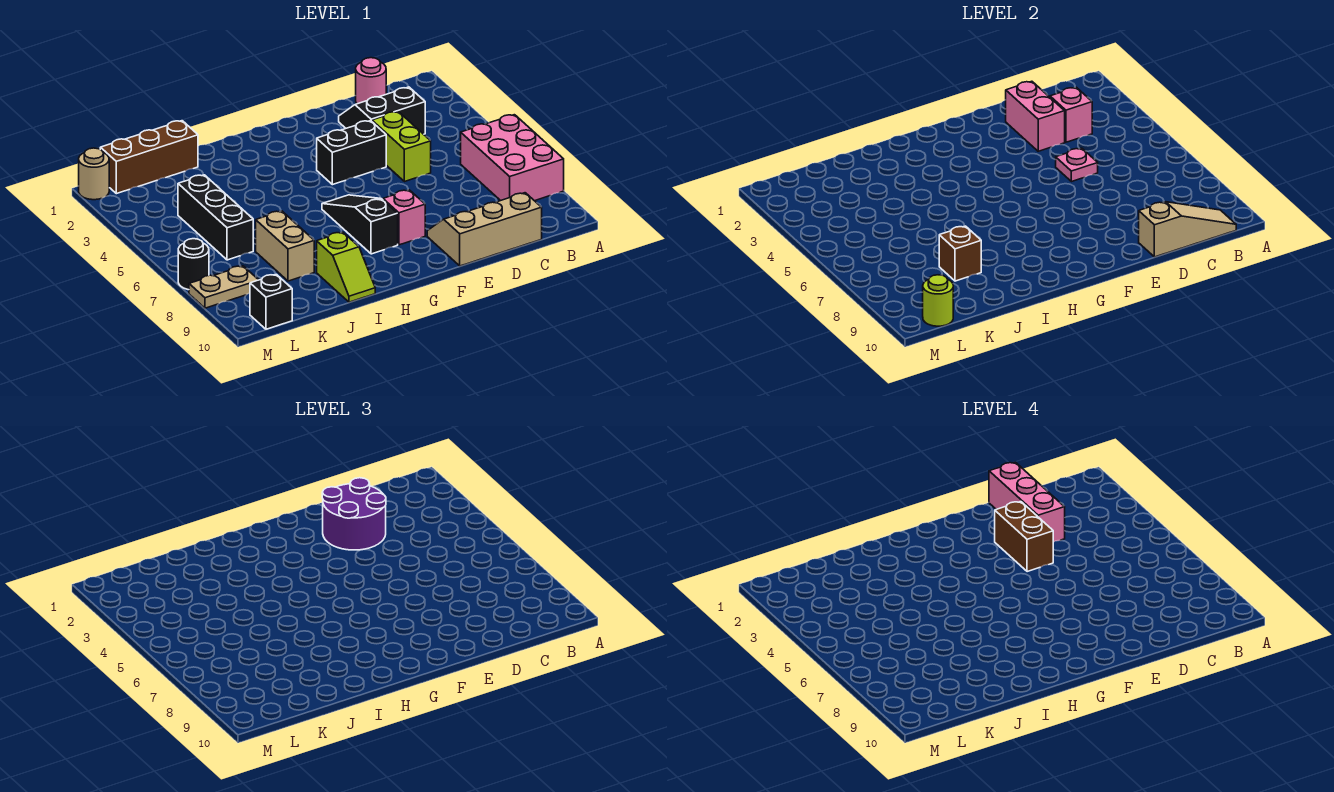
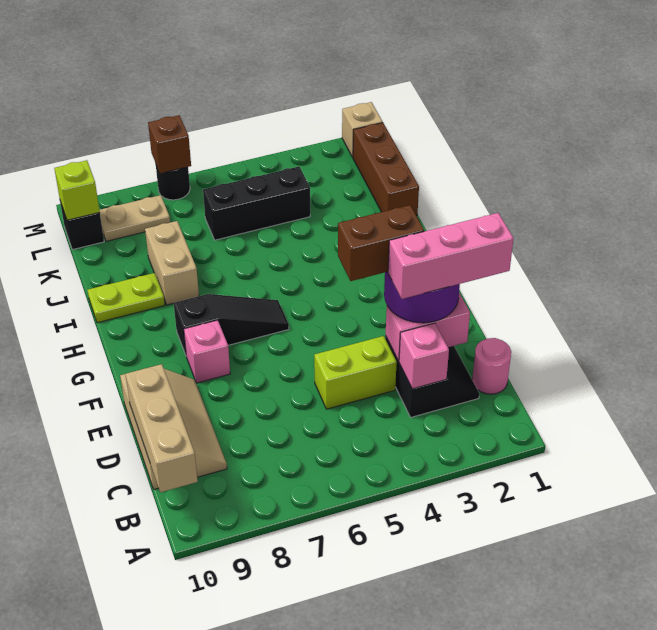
pink brick A6:B8 level 1 -> none
tan slope B10:D10 level 2 top D -> tan brick B10:D10 level 2
pink plate D5 level 2 -> none
black brick E4:F4 level 1 -> none
lime slope I9:I10 level 1 top 9 -> lime plate I9:I10 level 1
tan brick J7:J8 level 1 -> tan brick I8:J8 level 1
brown brick J8 level 2 -> brown brick M7 level 2
tan plate L8:M8 level 1 -> tan plate L8:L9 level 1
lime round brick L10 level 2 -> lime brick L10 level 2
tan round brick M1 level 1 -> tan brick M1 level 1

